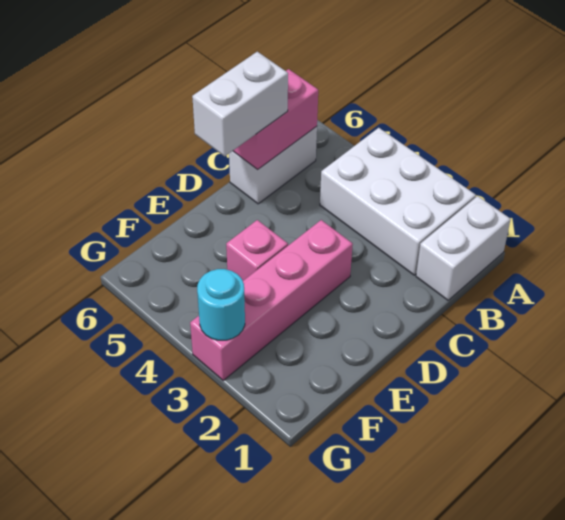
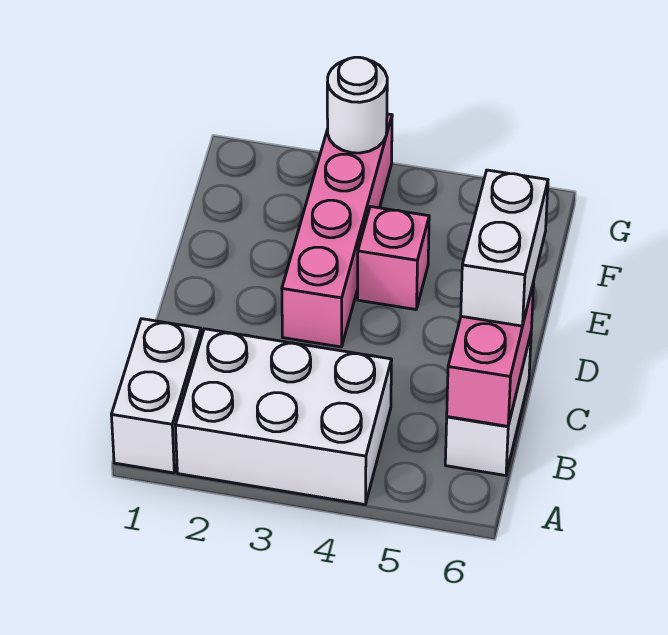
cyan round brick G3 level 2 -> white round brick G3 level 2

